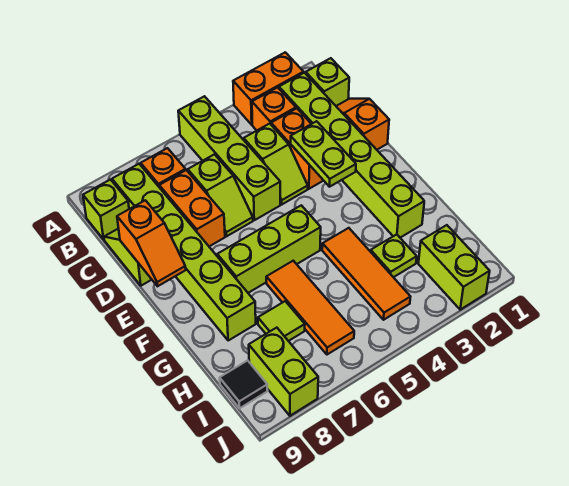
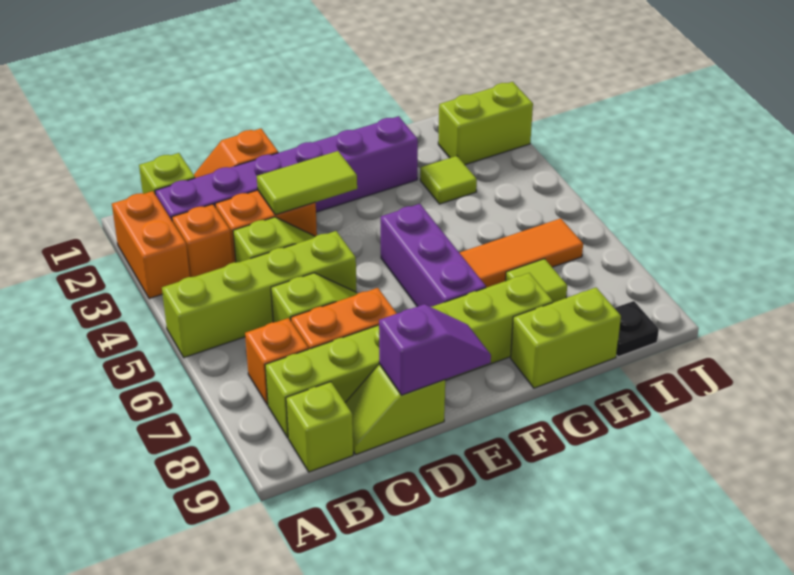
lime brick B2:G2 level 1 -> purple brick B2:G2 level 1
lime plate D3:E3 level 2 -> lime tile D3:E3 level 2
orange slope D9:E9 level 2 top D -> purple slope D9:E9 level 2 top D
lime brick F5:F7 level 1 -> purple brick F5:F7 level 1
orange tile G4:I4 level 1 -> none
lime plate H3 level 1 -> lime tile H3 level 1
lime brick I8:J8 level 1 -> lime brick G9:H9 level 1
black tile I9 level 1 -> black plate I9 level 1

